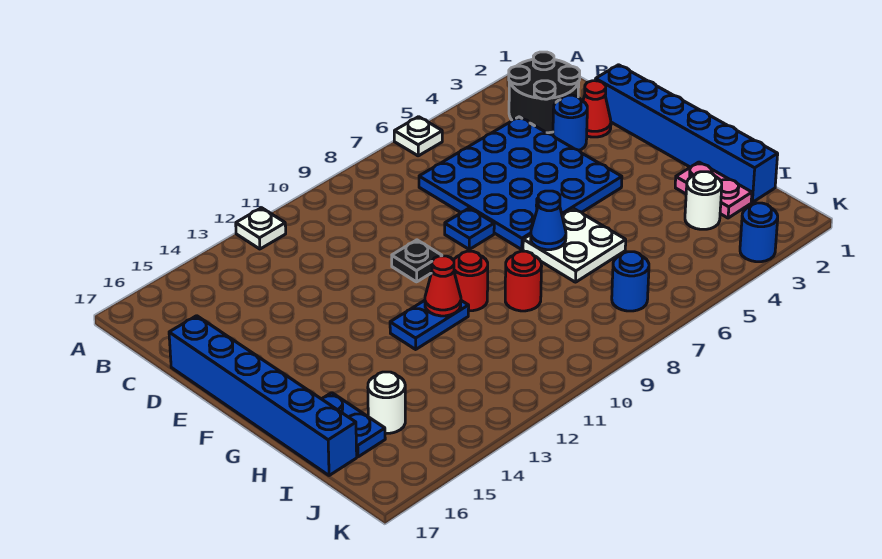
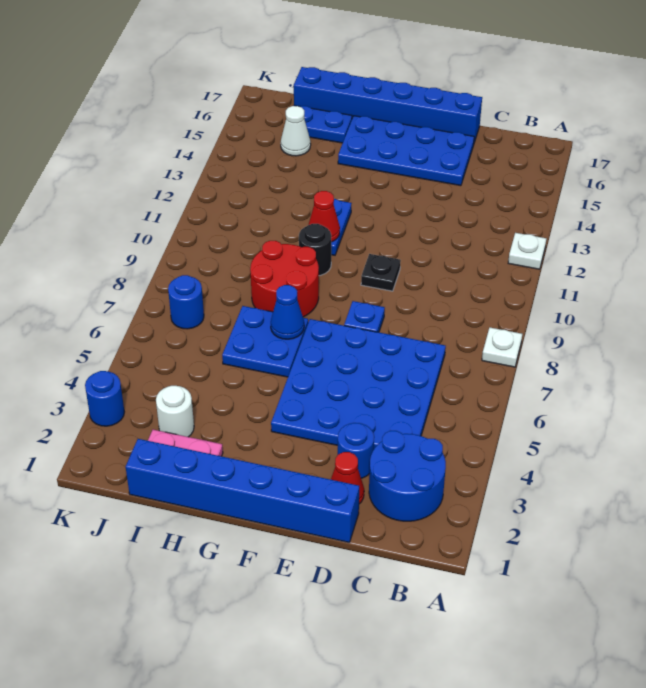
white plate A6 level 1 -> white plate A8 level 1
black round brick B2:C3 level 1 -> blue round brick B2:C3 level 1
none -> blue plate D15:G16 level 1
white plate G6:H7 level 1 -> blue plate G6:H7 level 1
red round brick G10 level 1 -> black round brick G10 level 1
red round brick H9 level 1 -> red round brick G8:H9 level 1
white round brick I15 level 1 -> white cone I15 level 1

